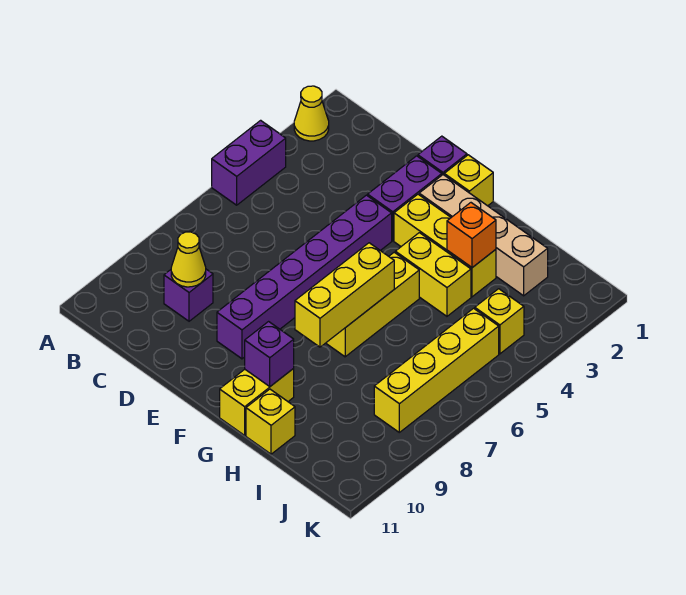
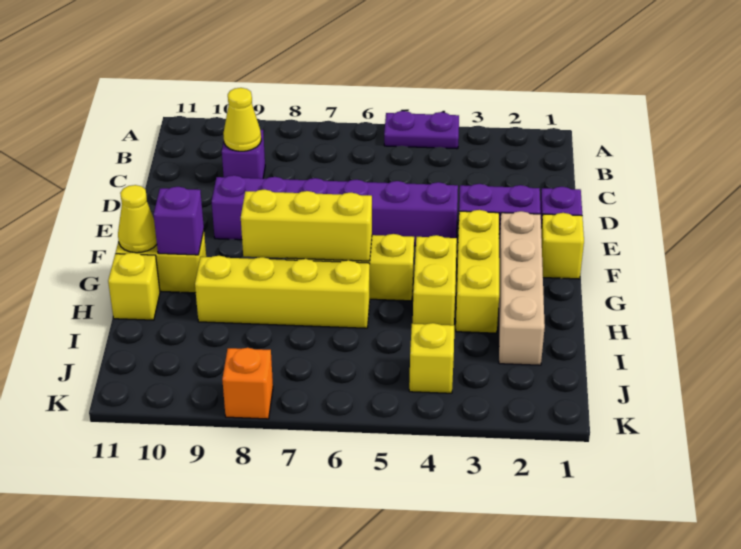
yellow cone A2 level 1 -> yellow cone G11 level 2
purple brick A4:A5 level 1 -> purple plate A4:A5 level 1
orange brick H3 level 2 -> orange brick K8 level 1
yellow brick J5:J8 level 1 -> yellow brick H6:H9 level 1

